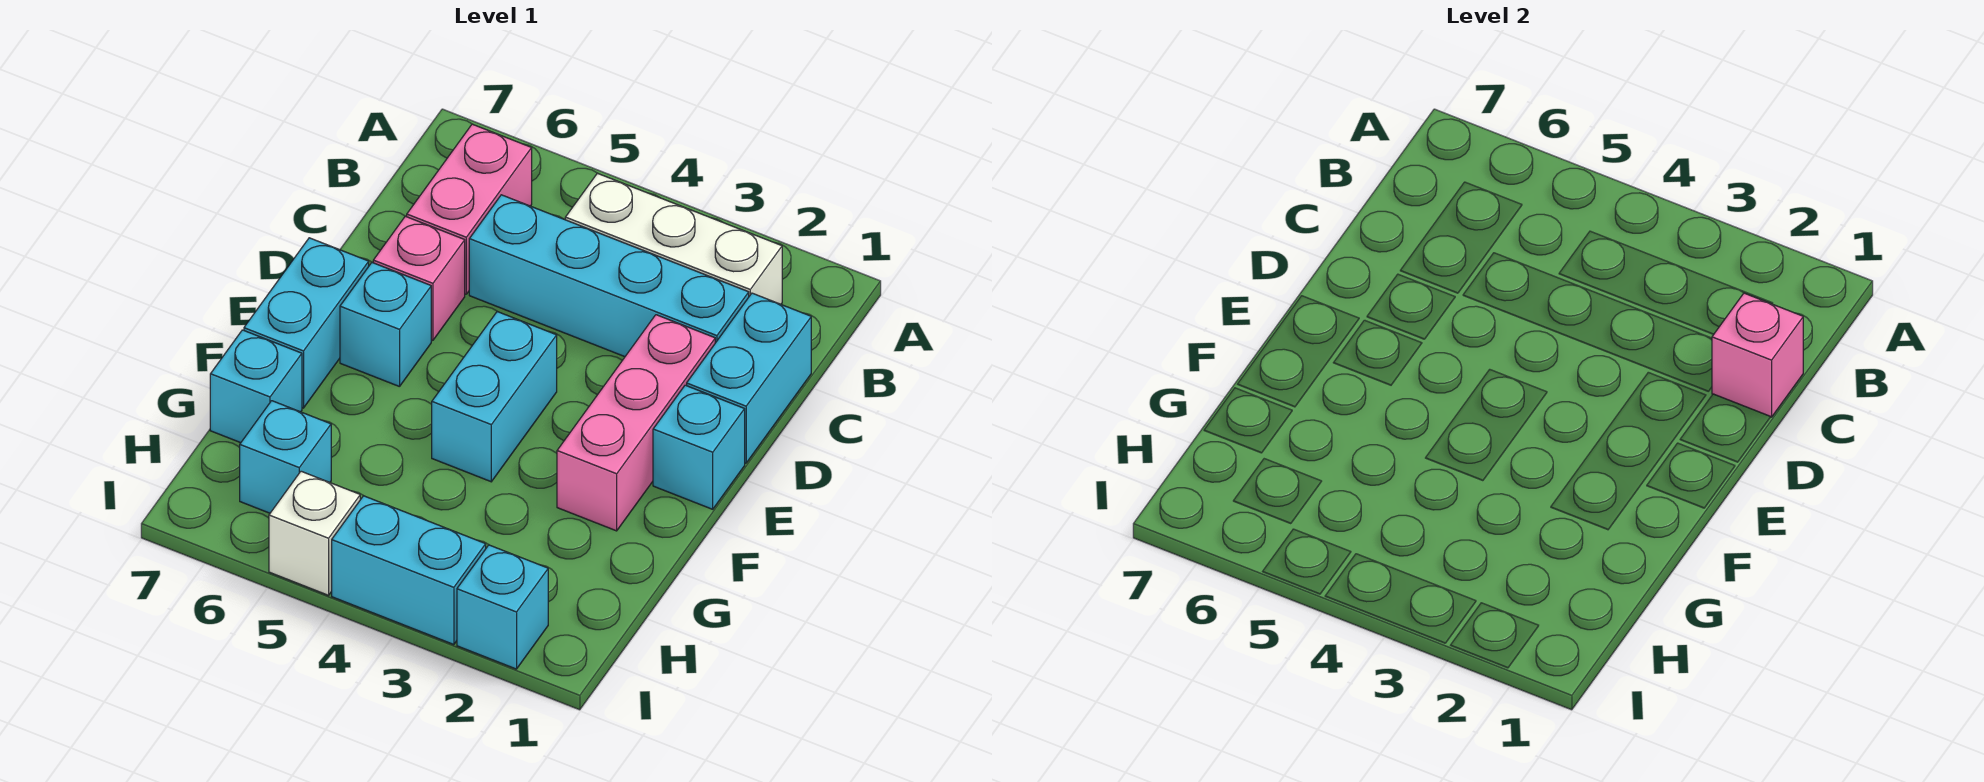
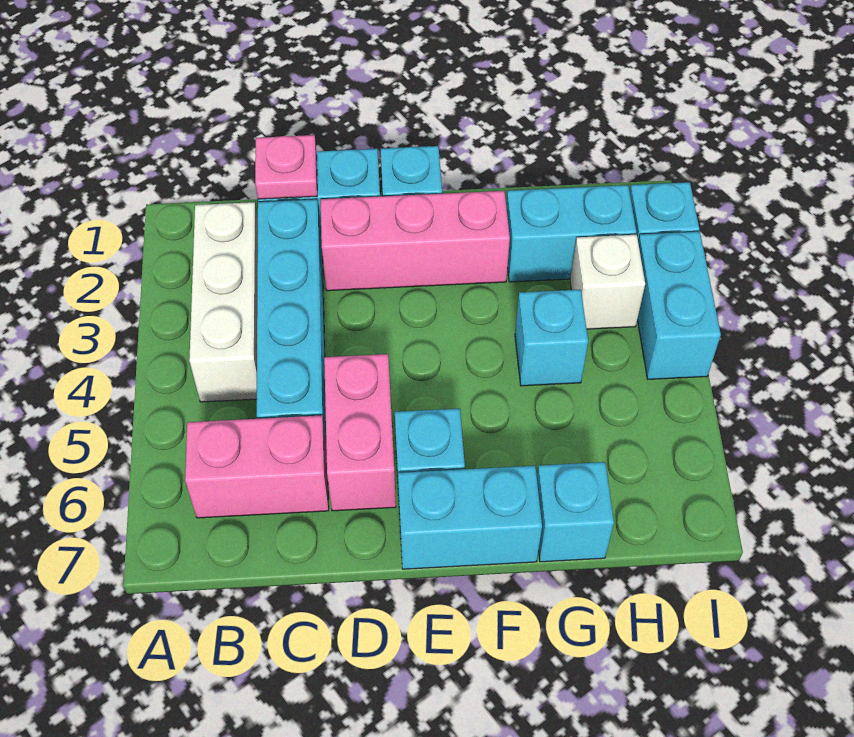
pink brick C1 level 2 -> pink plate C1 level 2
pink brick D6 level 1 -> pink brick D5:D6 level 1
cyan brick E4:F4 level 1 -> cyan brick G2:H2 level 1
cyan brick H6 level 1 -> cyan brick G4 level 1
white brick I5 level 1 -> white brick H3 level 1

